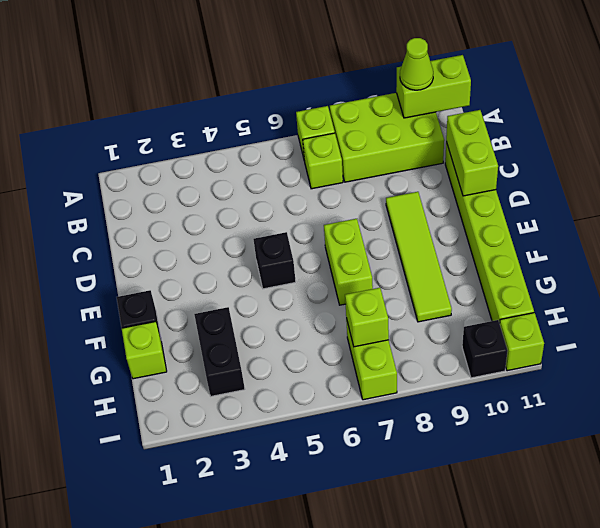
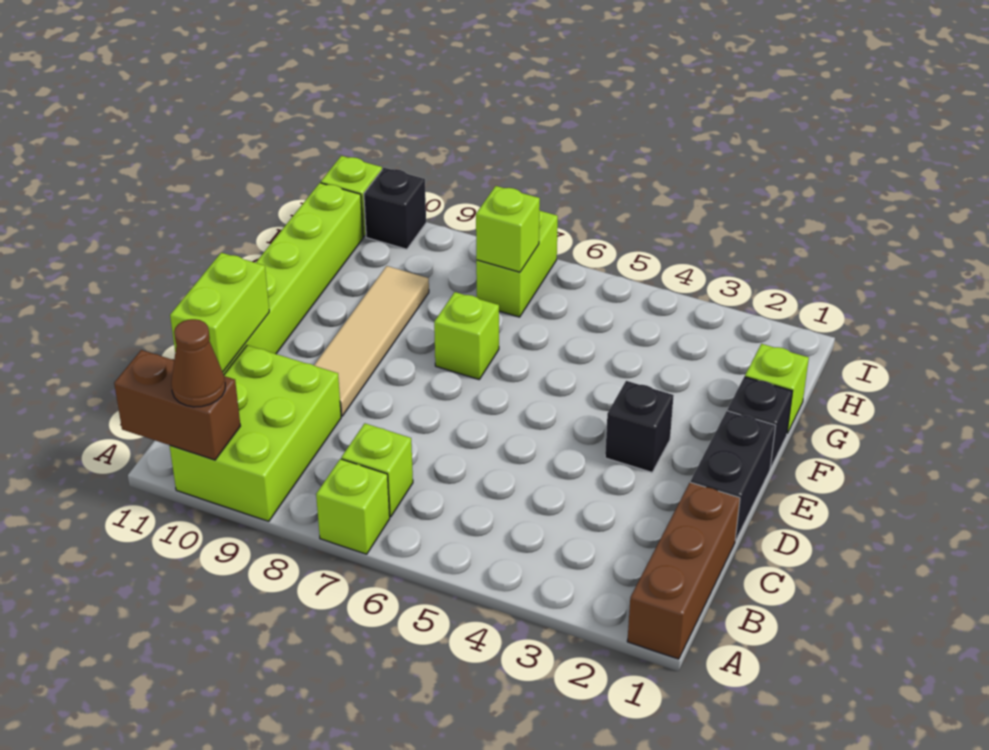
none -> brown brick A1:C1 level 1
lime brick A8:B10 level 1 -> lime brick A9:C10 level 1
lime brick A10:A11 level 2 -> brown brick A10:A11 level 2
lime cone A10 level 3 -> brown cone A10 level 3
lime tile D9:G9 level 1 -> tan tile D9:G9 level 1
black brick E5 level 1 -> black brick E3 level 1
lime brick E7:F7 level 1 -> lime brick F7 level 1
black brick G3:H3 level 1 -> black brick D1:E1 level 1

